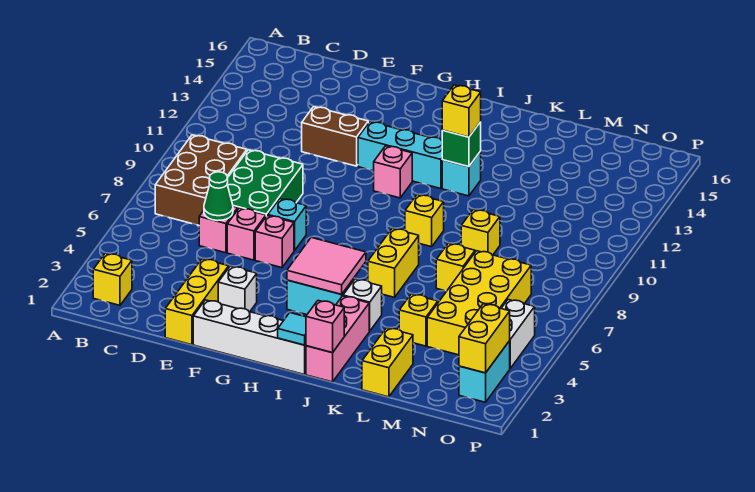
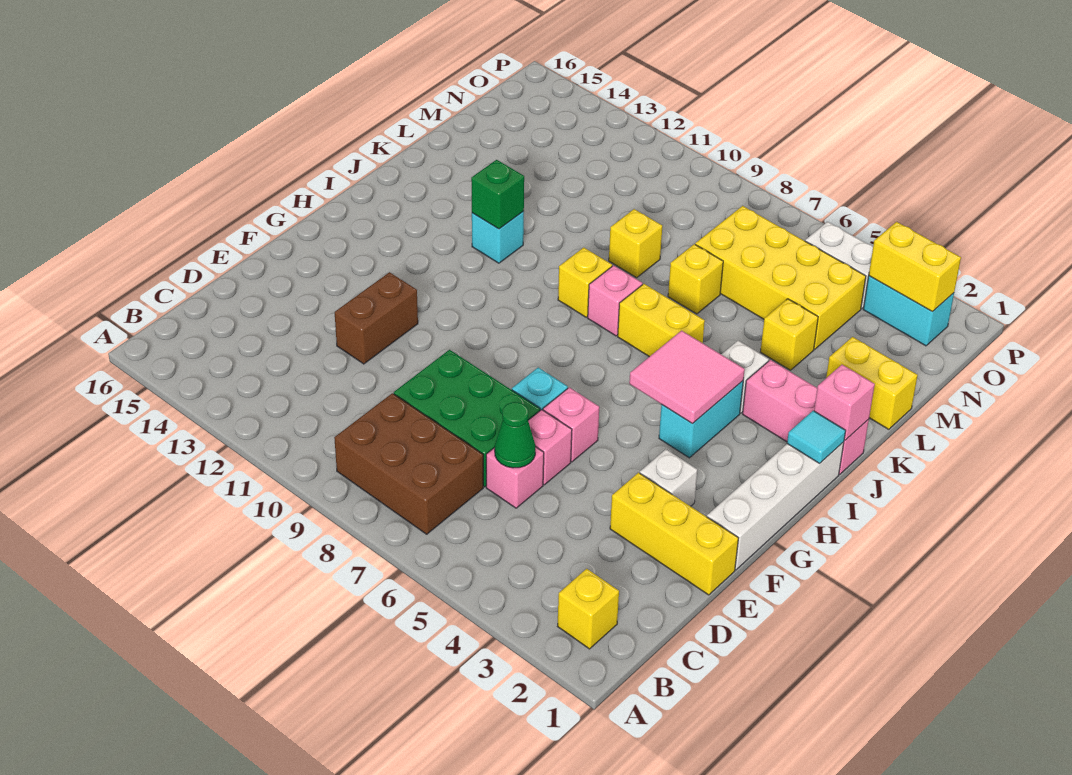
cyan brick G12:I12 level 1 -> none
pink brick H11 level 1 -> pink brick J8 level 1
yellow brick J12 level 3 -> none

